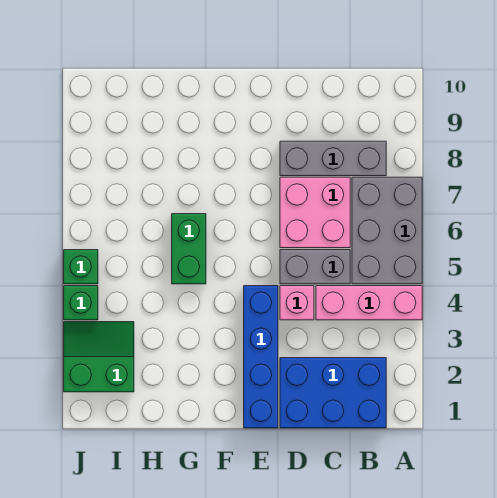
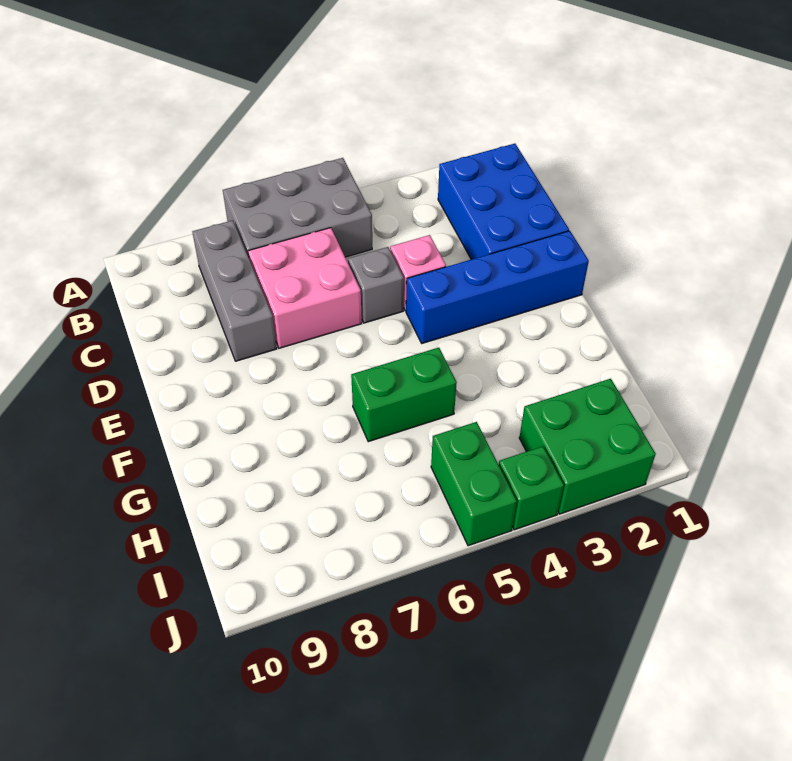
pink brick A4:C4 level 1 -> none
grey brick C5:D5 level 1 -> grey brick D5 level 1
green slope I2:J3 level 1 top 2 -> green brick I2:J3 level 1
green brick J5 level 1 -> green brick I5:J5 level 1

